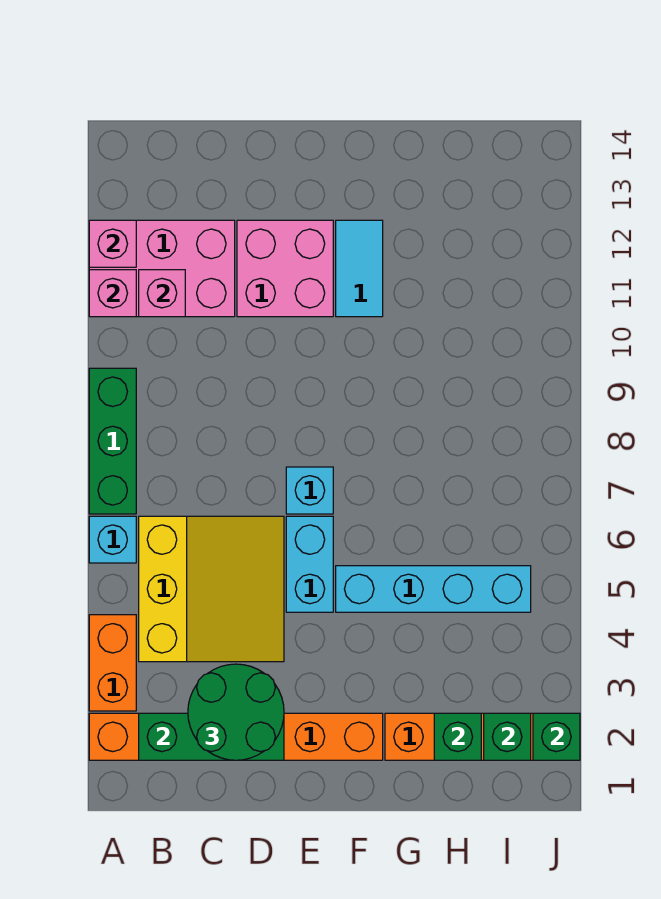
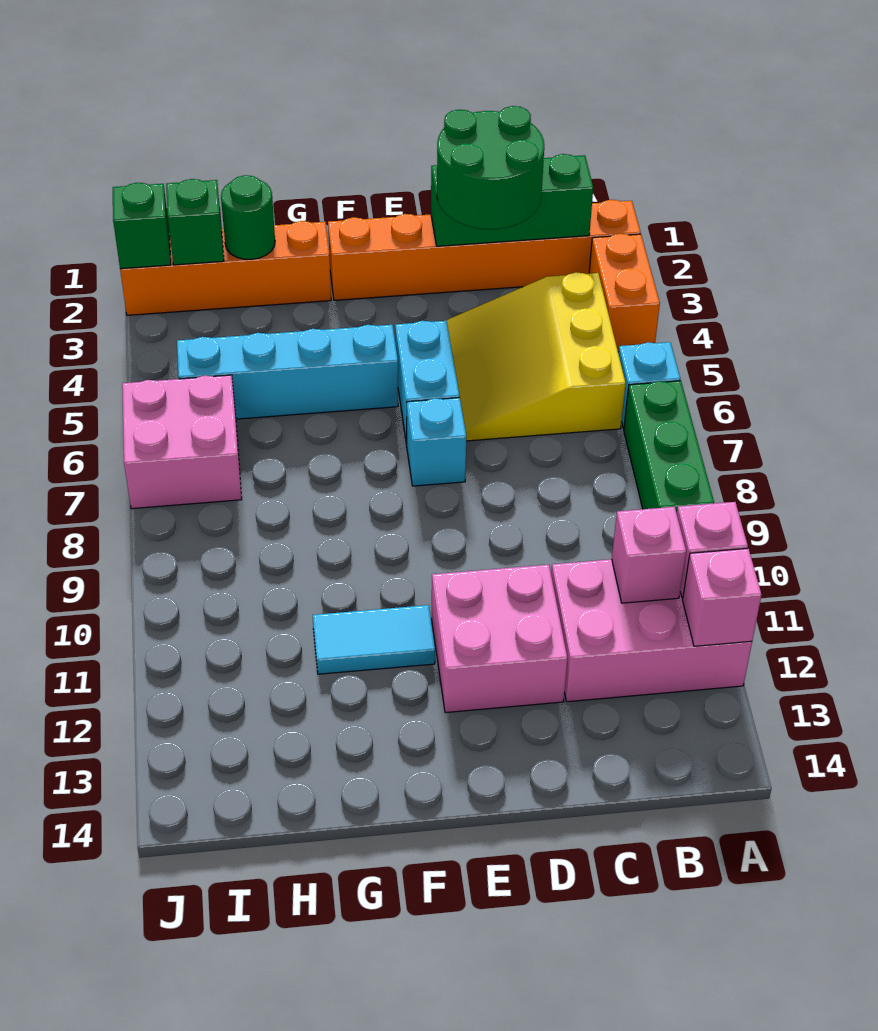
cyan tile F11:F12 level 1 -> cyan tile F11:G11 level 1
green brick H2 level 2 -> green round brick H2 level 2
none -> pink brick I6:J7 level 1

